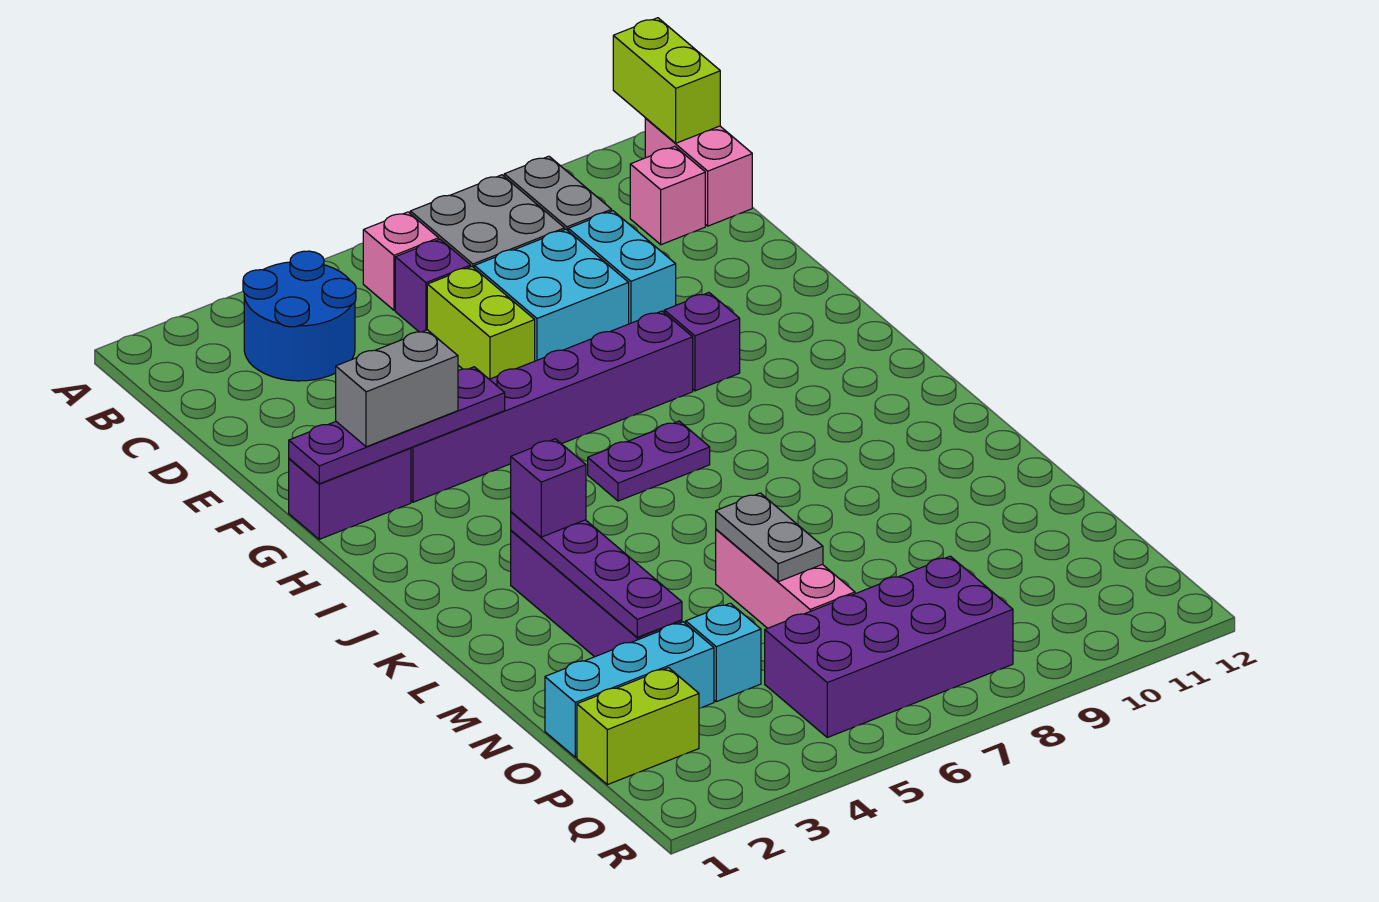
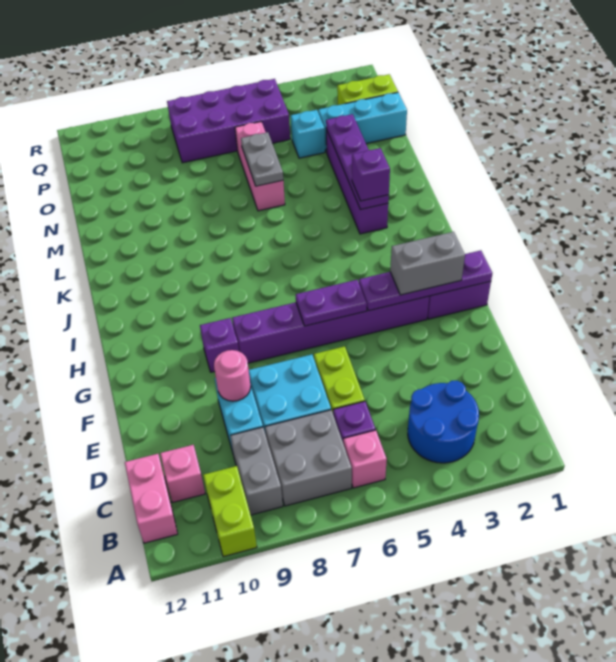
lime brick A12:B12 level 2 -> lime brick A10:B10 level 1
none -> pink round brick E9 level 2
purple plate I6:I7 level 1 -> purple plate G5:G6 level 2

